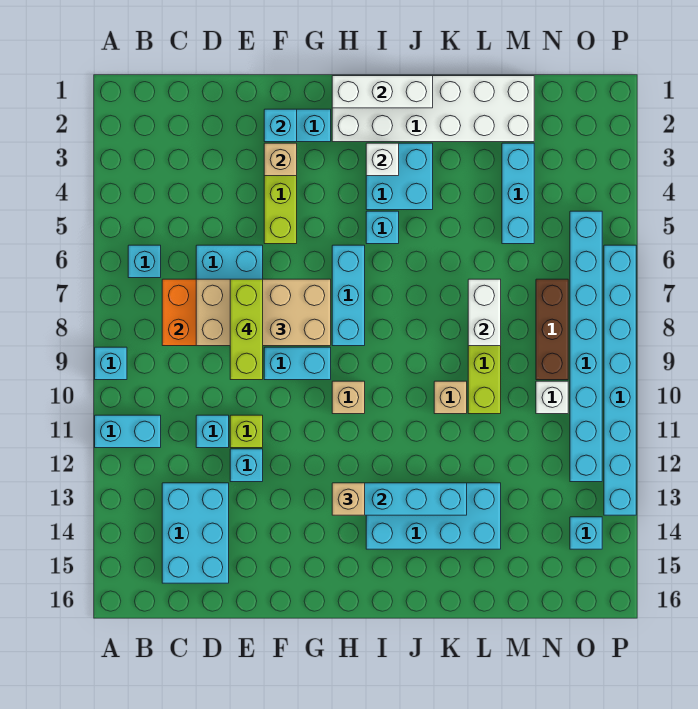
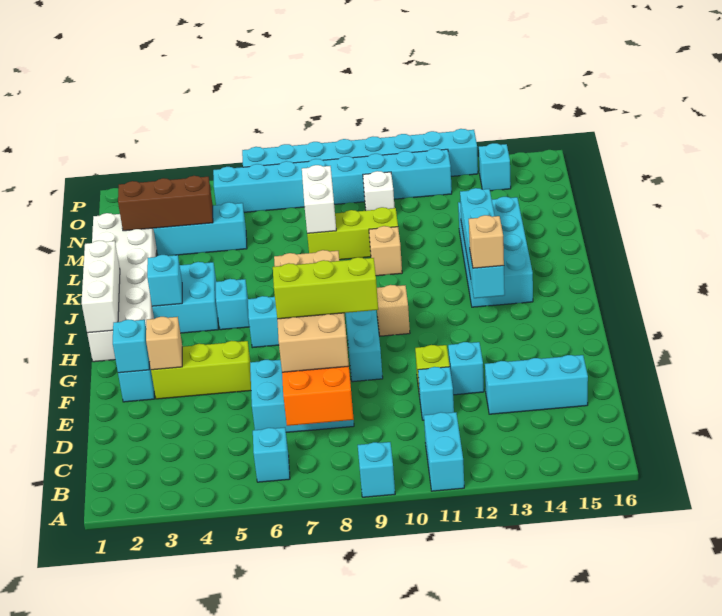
cyan brick C13:D15 level 1 -> cyan brick D13:D15 level 1
white brick I3 level 2 -> cyan brick I3 level 2
white brick L7:L8 level 2 -> white brick L8:M8 level 2
brown brick N7:N9 level 1 -> brown brick M2:M4 level 2

